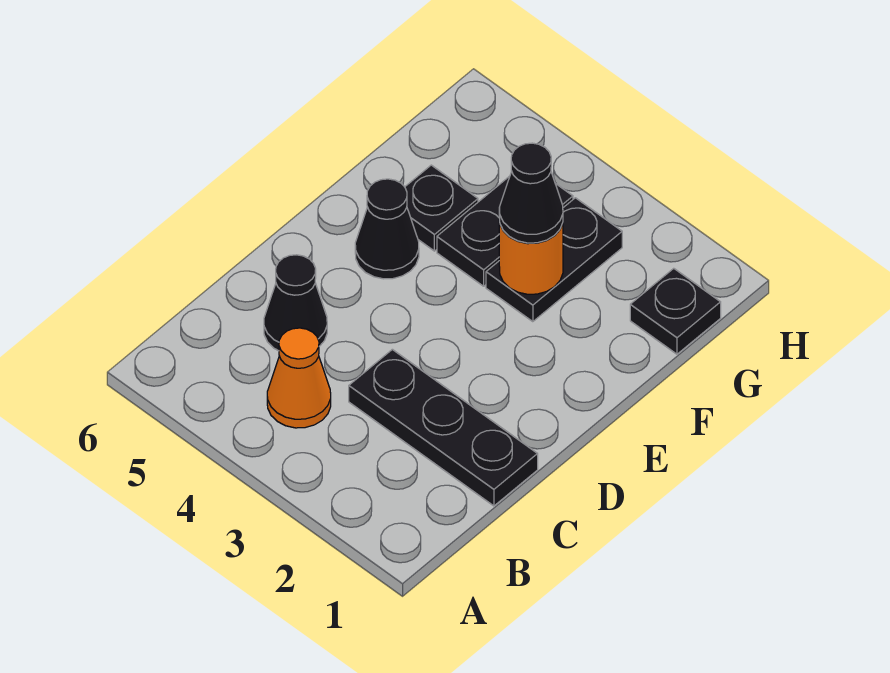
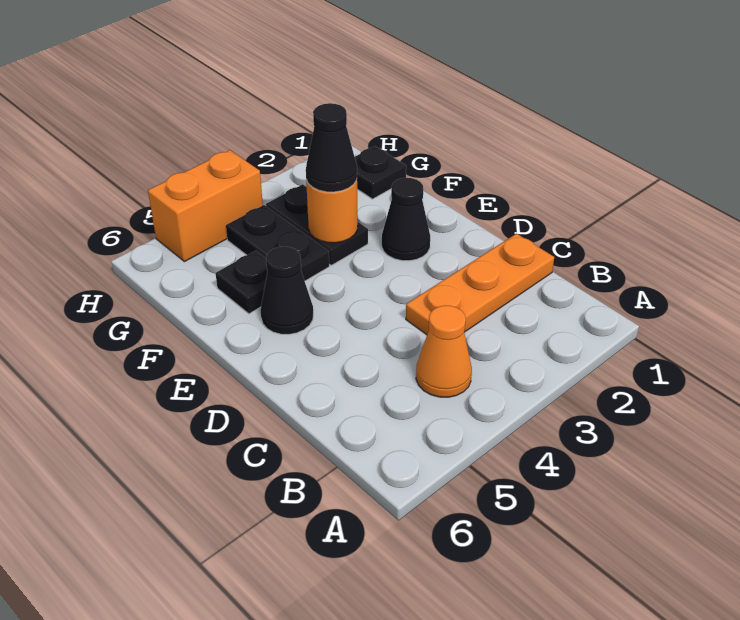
black plate C1:C3 level 1 -> orange plate C1:C3 level 1
black cone C5 level 1 -> black cone E2 level 1
none -> orange brick H4:H5 level 1

